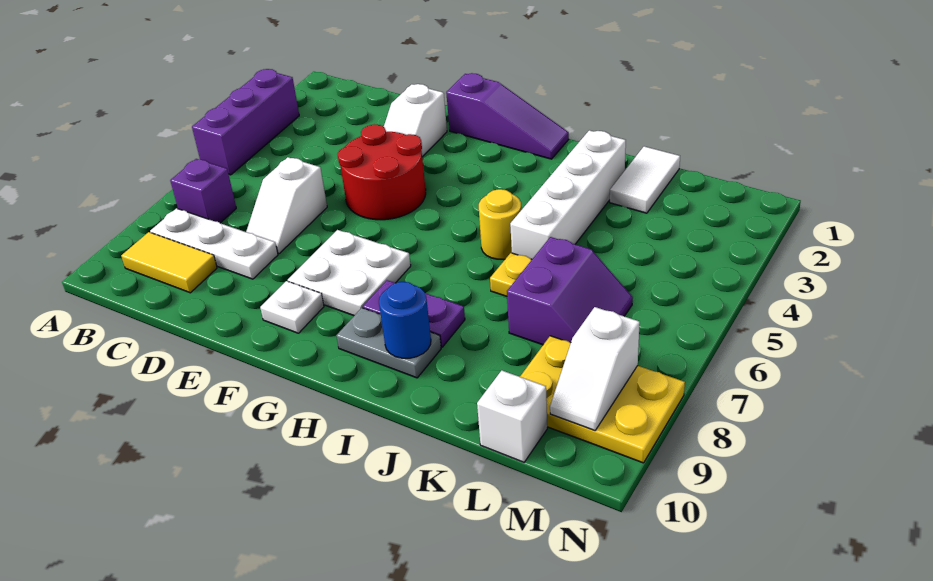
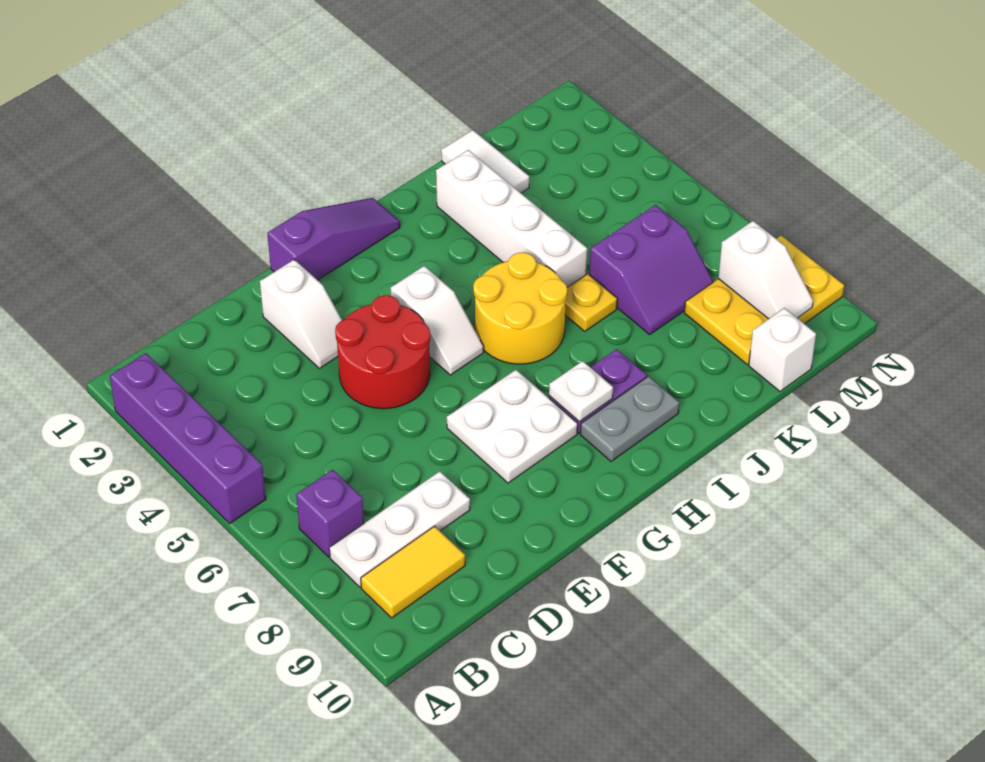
purple brick A3:A5 level 1 -> purple brick A2:A5 level 1
white slope D6:D7 level 1 top 6 -> white slope G4:G5 level 1 top 4
white plate F9 level 1 -> white plate H8 level 2
yellow round brick I5 level 1 -> yellow round brick H5:I6 level 1
blue round brick I9 level 2 -> none
purple slope K6:L7 level 1 top K -> purple slope K6:L7 level 1 top 6

